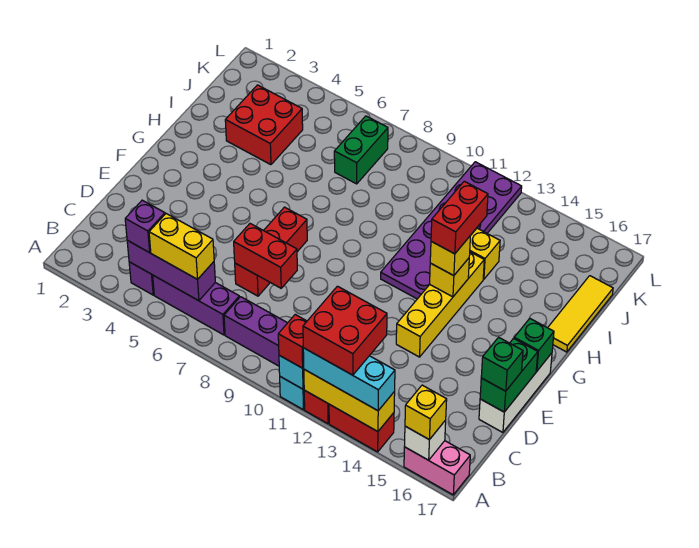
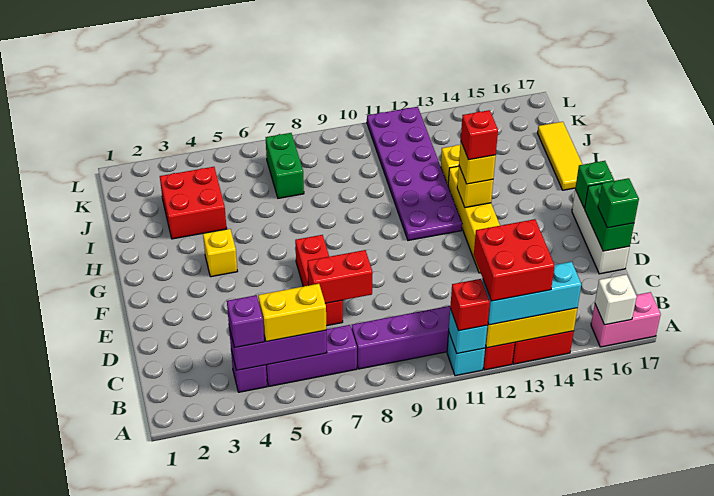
yellow brick A16 level 3 -> yellow brick G4 level 1
red brick G13:H13 level 4 -> red brick G13 level 4

